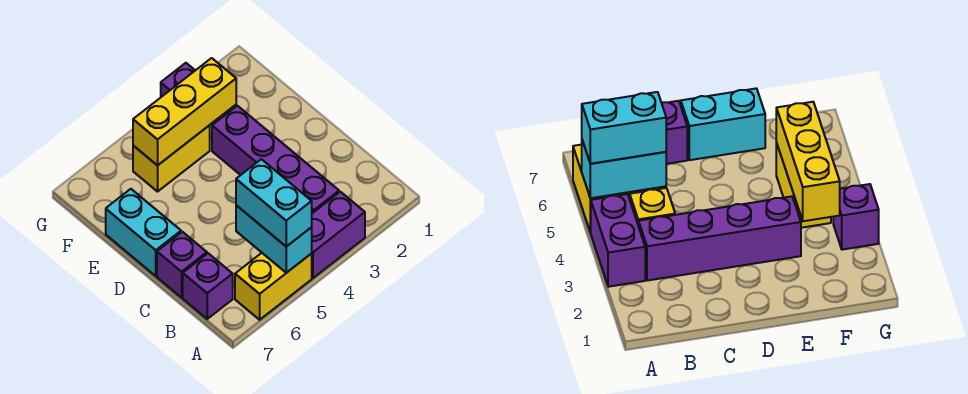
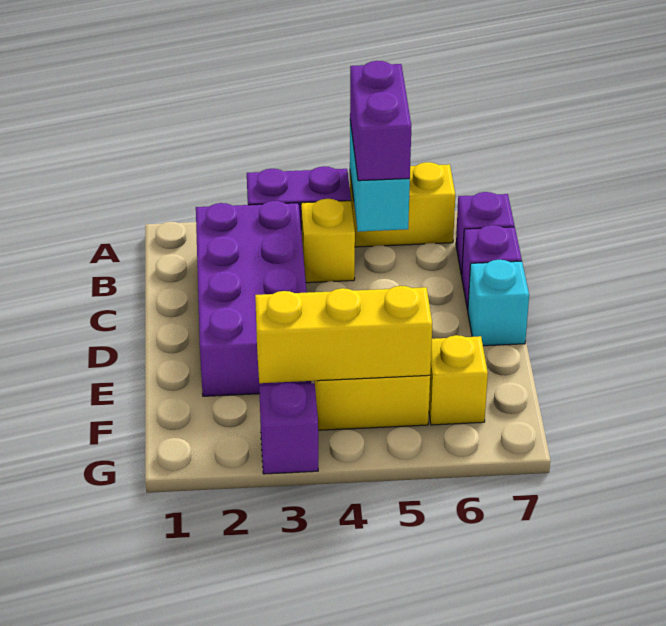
cyan brick A5:B5 level 3 -> purple brick A5:B5 level 3
purple brick B3:E3 level 1 -> purple brick B2:E3 level 1
cyan brick D7:E7 level 1 -> cyan brick D7 level 1
none -> yellow brick F6 level 1

